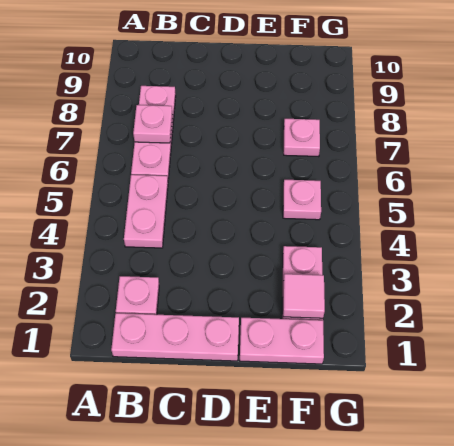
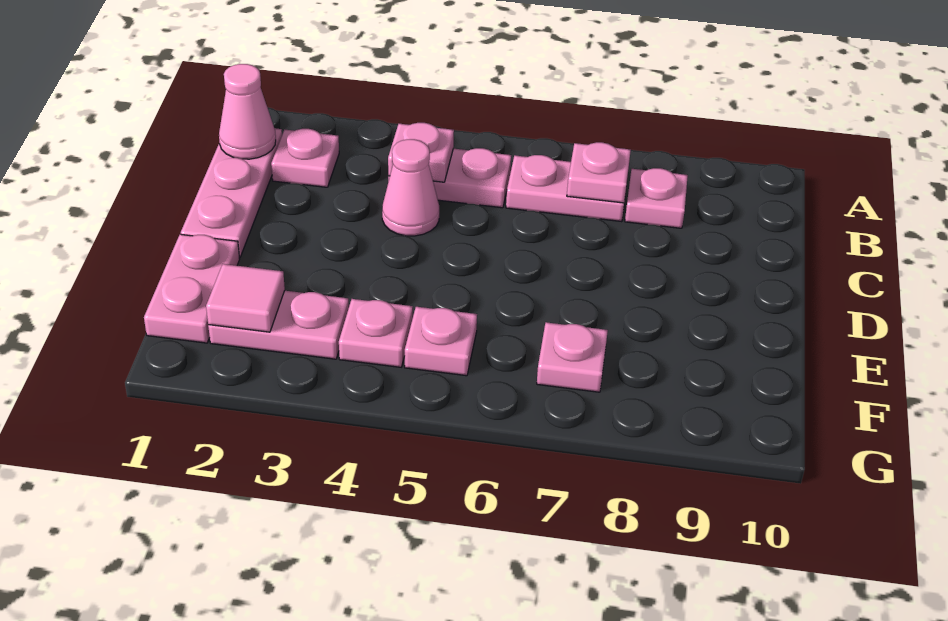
none -> pink cone B1 level 2
none -> pink plate B4 level 2
none -> pink cone C4 level 1
none -> pink plate F4 level 1

